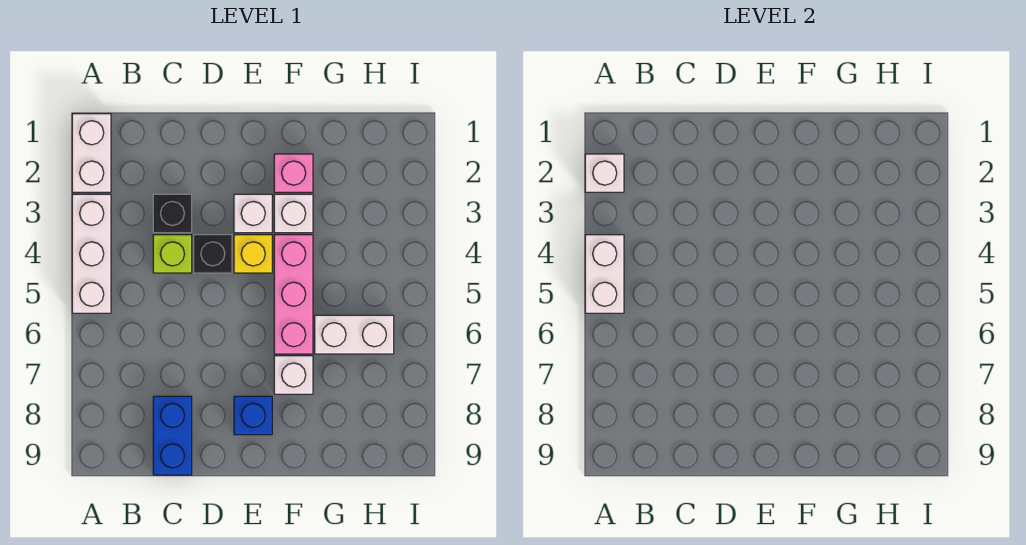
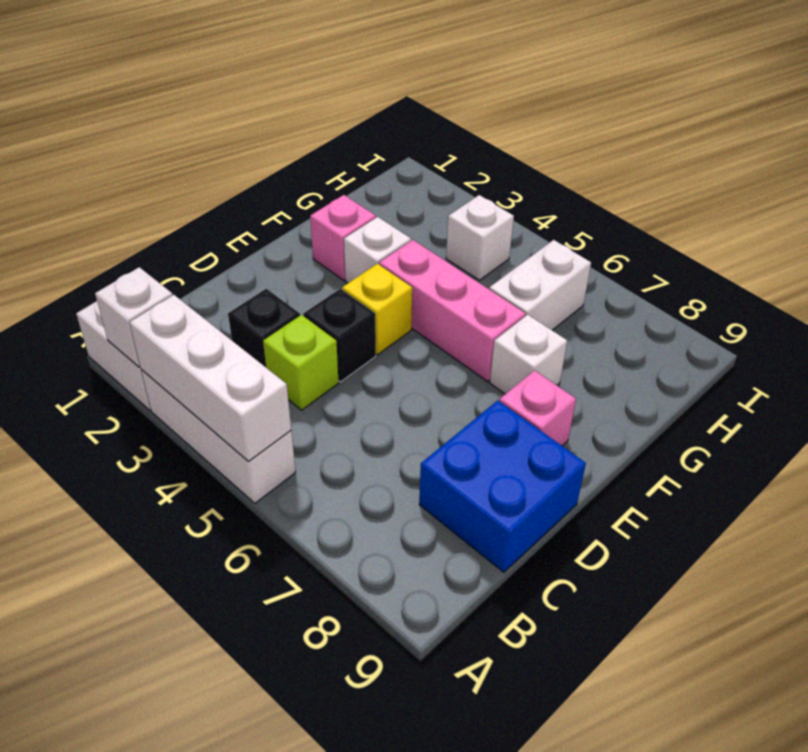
white brick A4:A5 level 2 -> white brick A3:A5 level 2
blue brick C8:C9 level 1 -> blue brick C8:D9 level 1
white brick E3 level 1 -> white brick H4 level 1
blue brick E8 level 1 -> pink brick E8 level 1

